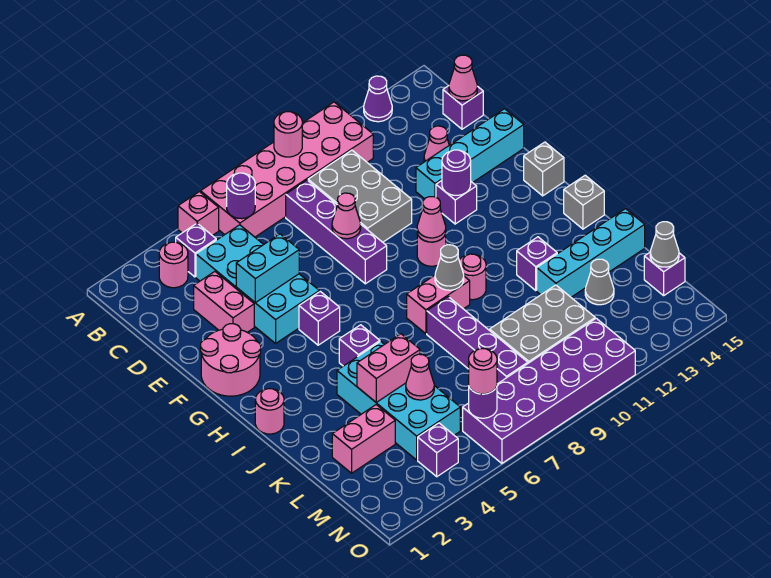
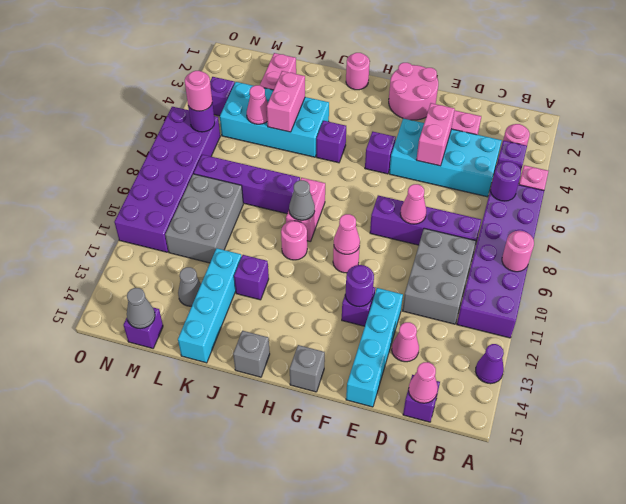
pink brick A6:B11 level 1 -> purple brick A6:B11 level 1
grey brick C9:E10 level 1 -> grey brick C9:D11 level 1
cyan brick E4:E5 level 2 -> pink brick E4:E5 level 2

